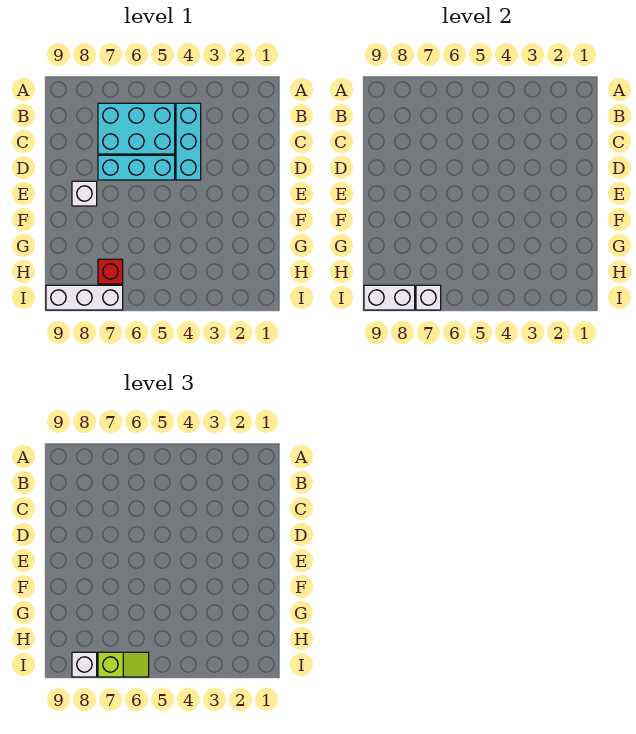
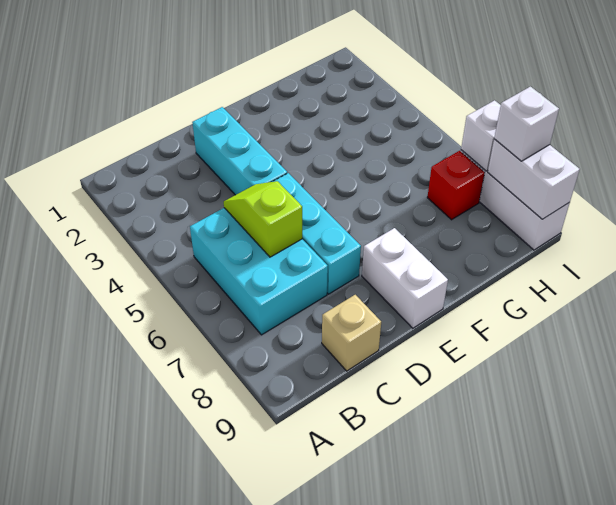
cyan brick B4:D4 level 1 -> cyan brick D2:D4 level 1
none -> tan brick C9 level 1
white brick E8 level 1 -> white brick E8:E9 level 1
lime slope I6:I7 level 3 top 7 -> lime slope C5:C6 level 2 top 6

